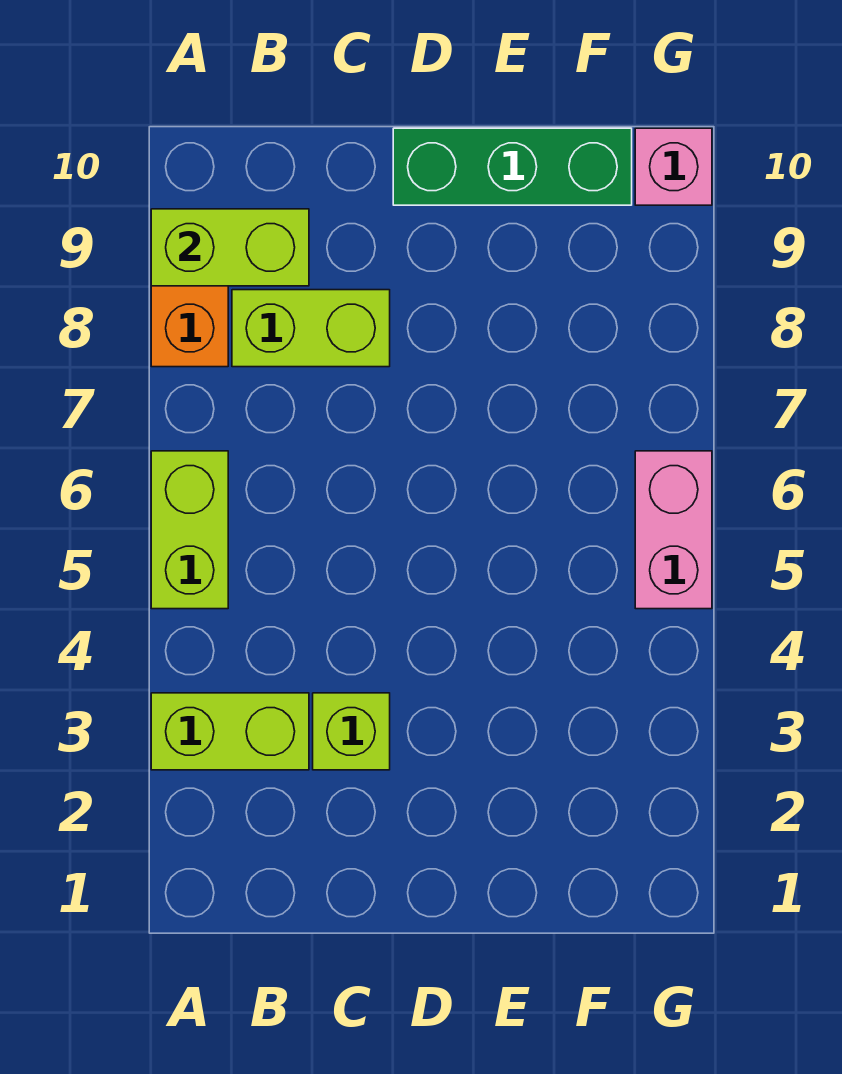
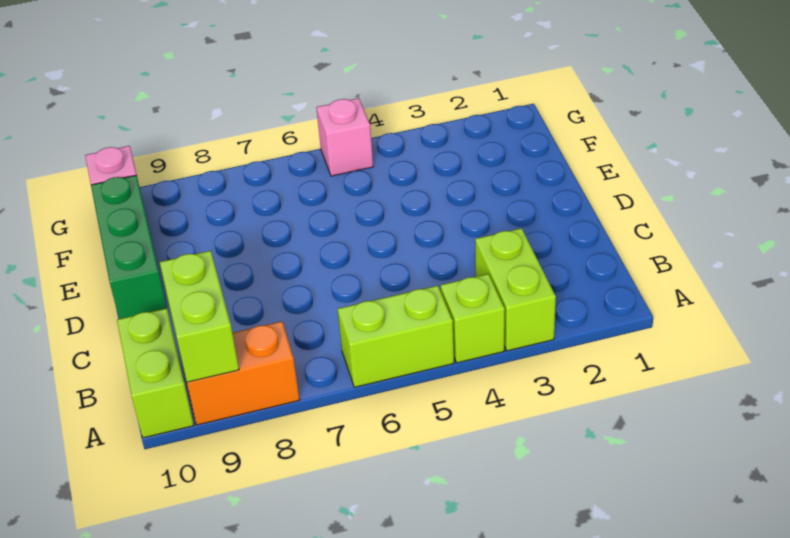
lime brick B8:C8 level 1 -> lime brick A10:B10 level 1
lime brick C3 level 1 -> lime brick A4 level 1
pink brick G5:G6 level 1 -> pink brick G5 level 1

